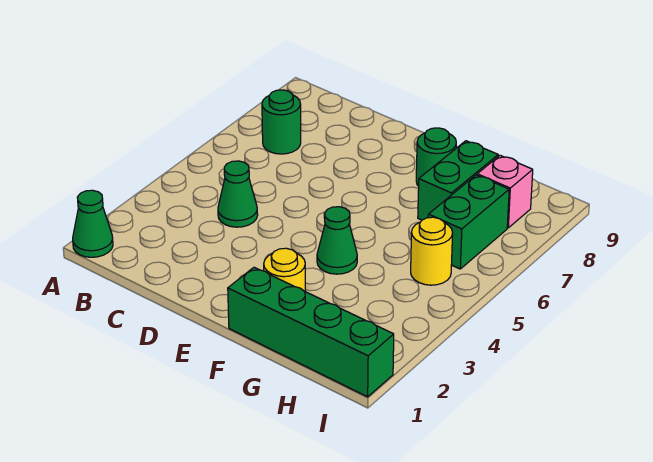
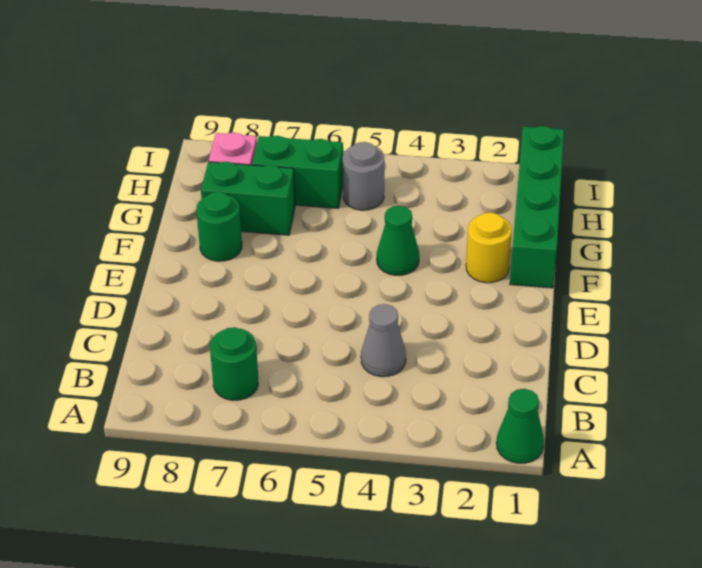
green cone C4 level 1 -> grey cone C4 level 1
yellow round brick H5 level 1 -> grey round brick H5 level 1

